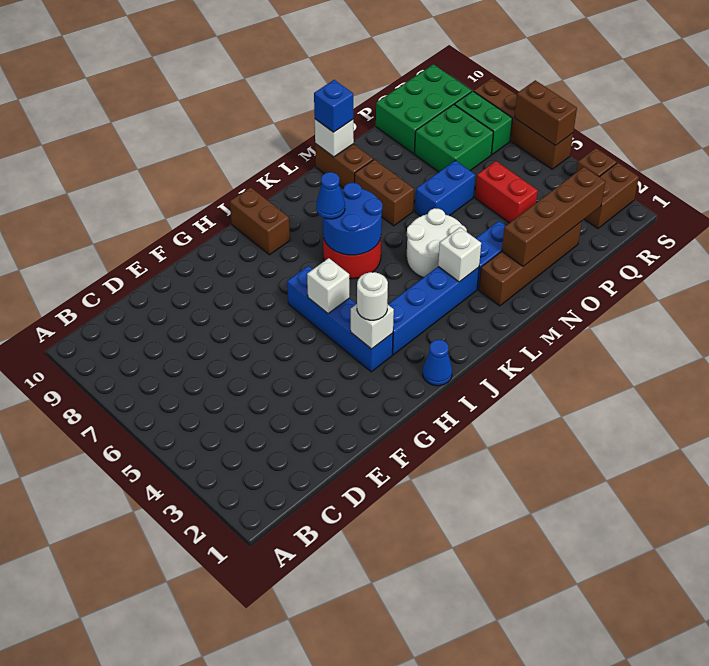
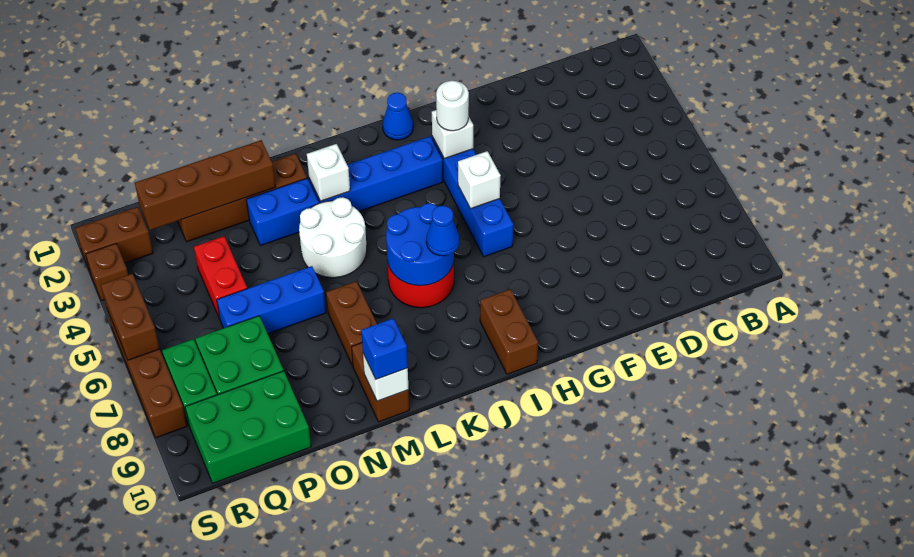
blue brick N6:O6 level 1 -> blue brick N6:P6 level 1

